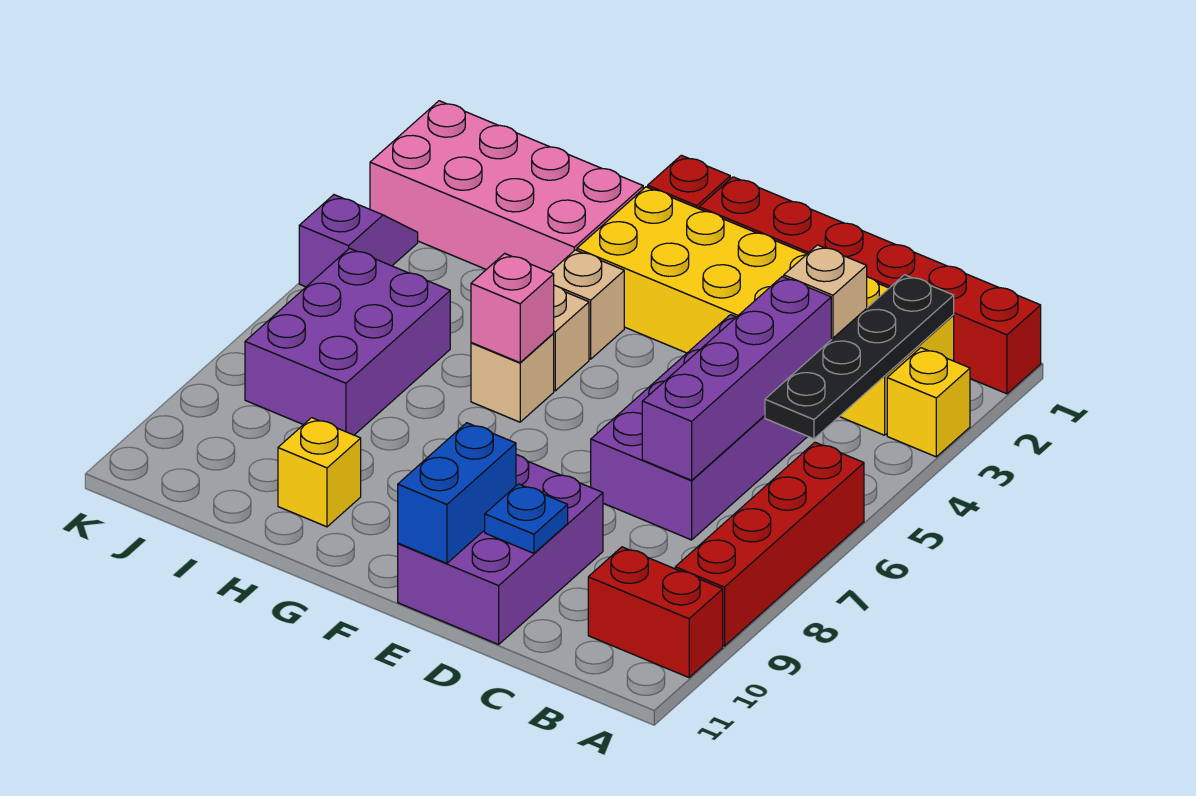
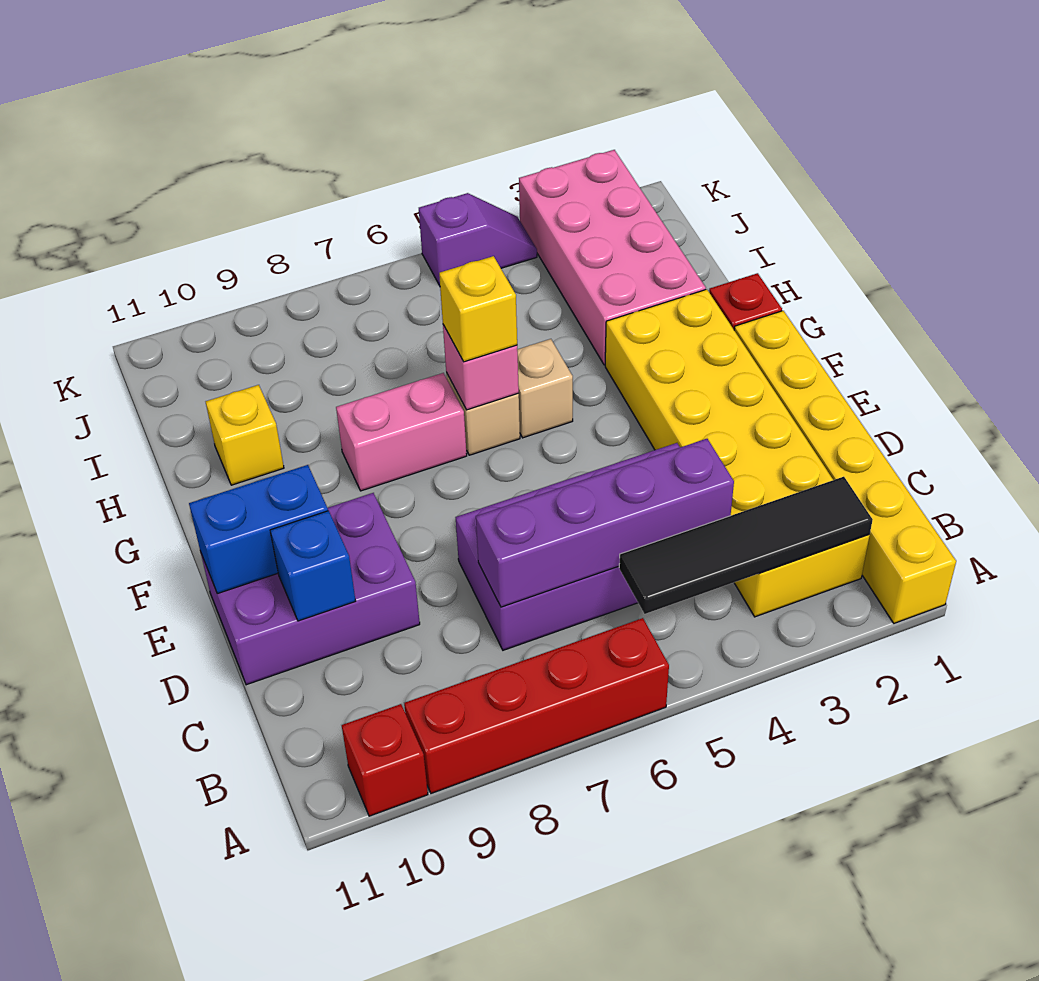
red brick A1:F1 level 1 -> yellow brick A1:F1 level 1
yellow brick A3 level 1 -> yellow brick G6 level 3
red brick A10:B10 level 1 -> red brick A10 level 1
black plate B2:B5 level 2 -> black tile B2:B5 level 2
tan brick C3 level 2 -> none
blue plate D10 level 2 -> blue brick D10 level 2
tan brick G4 level 1 -> none
none -> pink brick G7:G8 level 1
purple brick I6:J8 level 1 -> none

